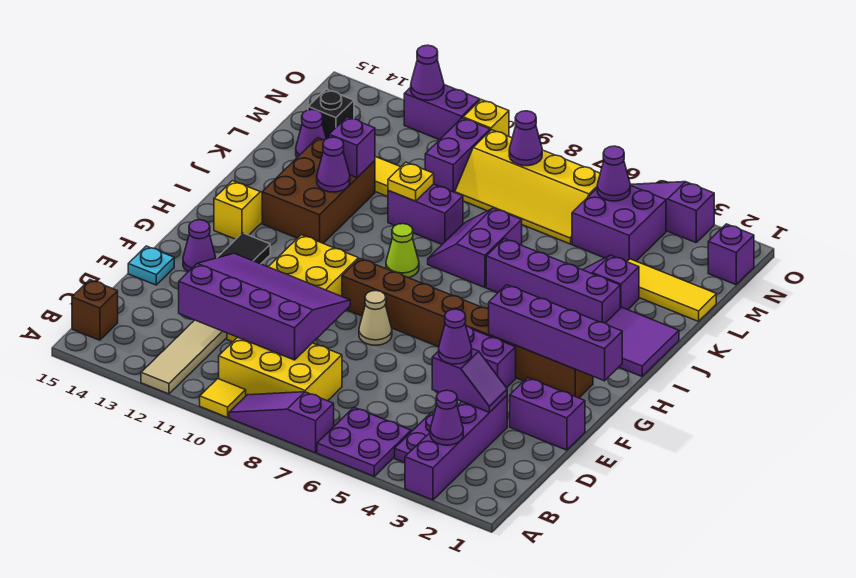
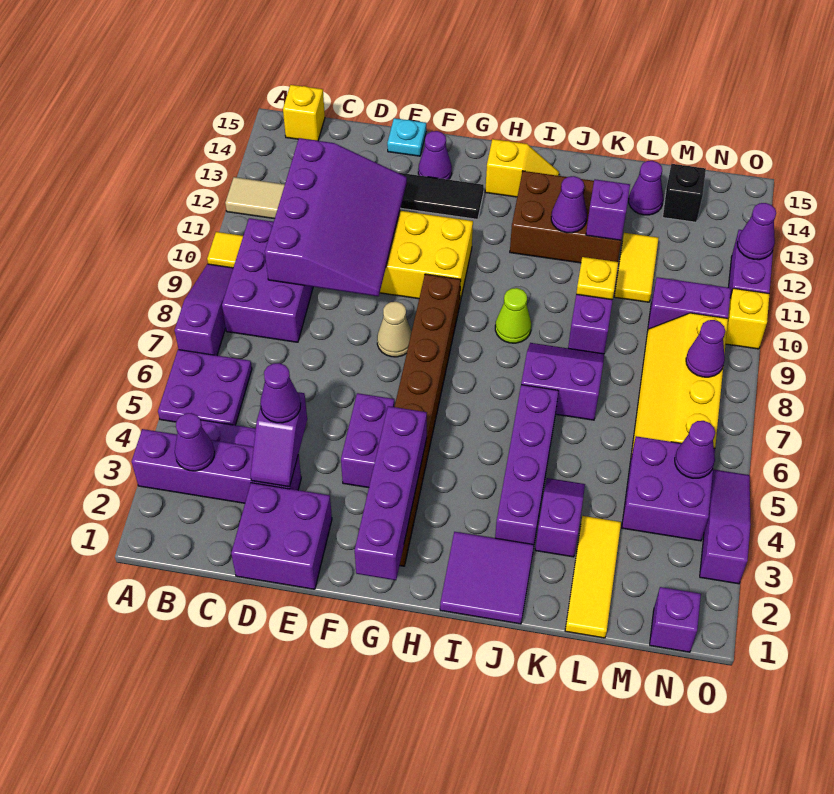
yellow brick B8:C10 level 1 -> purple brick B8:C10 level 1
brown brick B15 level 1 -> yellow brick B15 level 1
purple brick E1:E2 level 1 -> purple brick D1:E2 level 1

